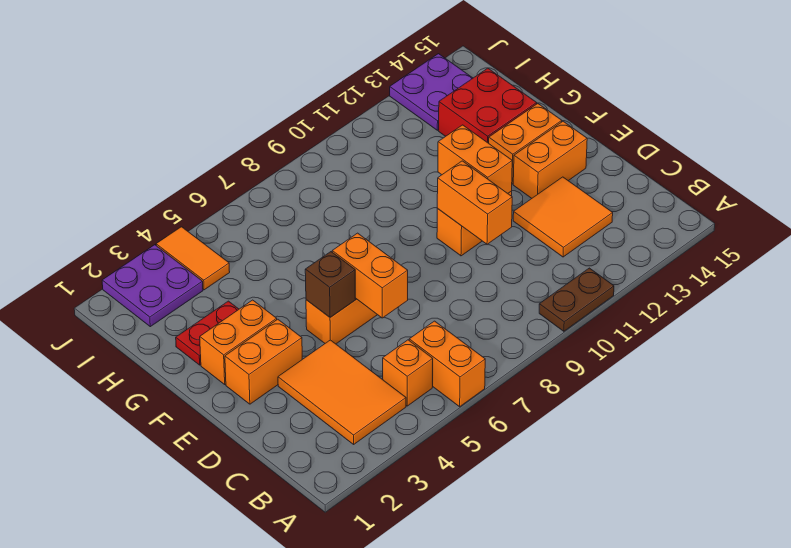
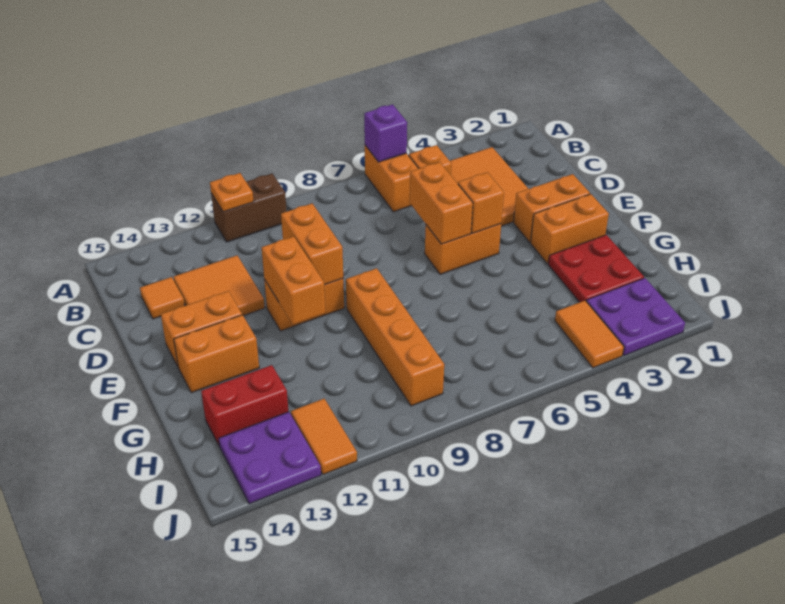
none -> purple brick A6 level 2
brown plate A10:A11 level 1 -> brown brick A10:A11 level 1
none -> orange plate A11 level 2
none -> orange tile C14 level 1
brown brick E5 level 2 -> orange brick E5 level 2
none -> orange brick F9:I9 level 1
red plate G2:G3 level 1 -> red plate G2:H3 level 1
red brick G13:H14 level 1 -> red brick H13:H14 level 1
none -> orange tile I12:J12 level 1

